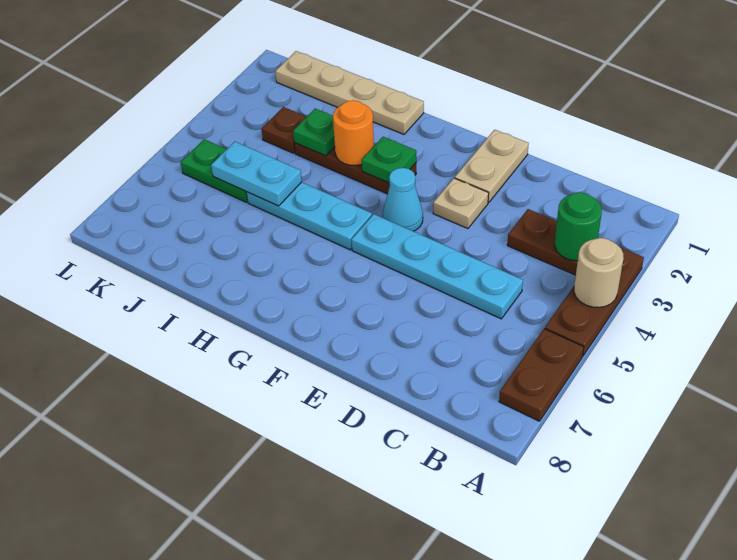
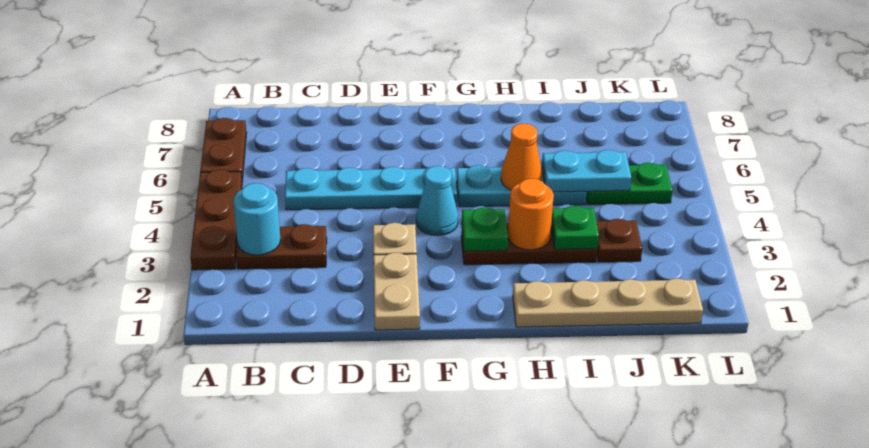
tan round brick A4 level 2 -> none
green round brick B3 level 2 -> cyan round brick B3 level 2
none -> orange cone H5 level 2

